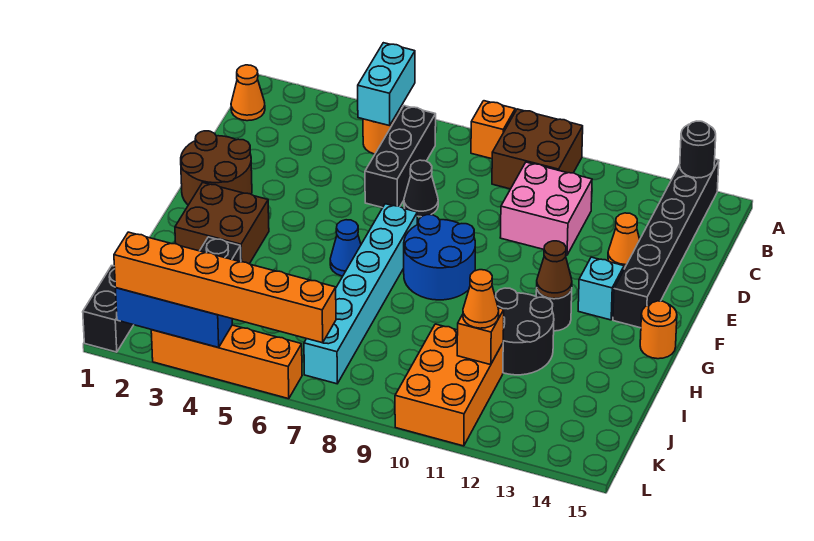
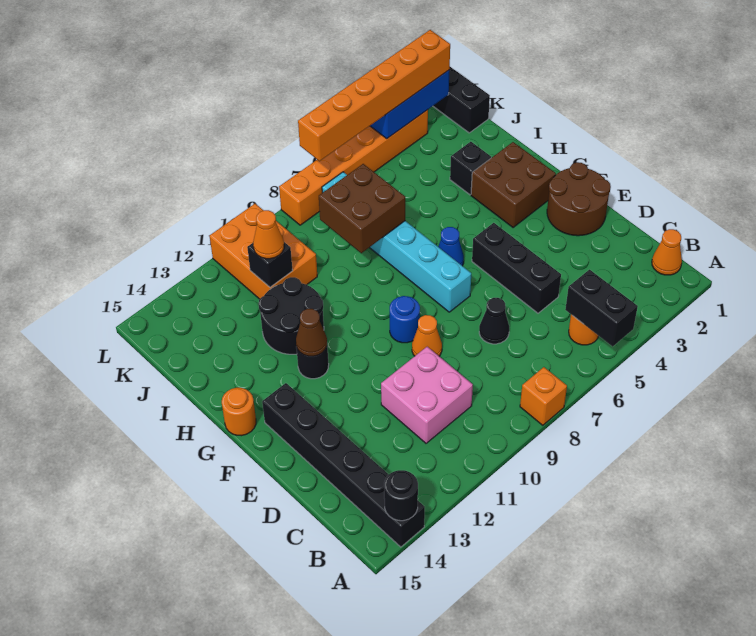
cyan brick A5:B5 level 2 -> black brick A5:B5 level 2
brown brick A9:B10 level 1 -> brown brick I7:J8 level 2
black brick B6:D6 level 1 -> black brick D5:F5 level 1
orange cone D13 level 1 -> orange cone E9 level 1
blue round brick F8:G9 level 1 -> blue round brick F9 level 1
cyan brick F13 level 1 -> none
orange brick J11 level 2 -> black brick J11 level 2
orange brick L3:L6 level 1 -> orange brick L3:L8 level 1

